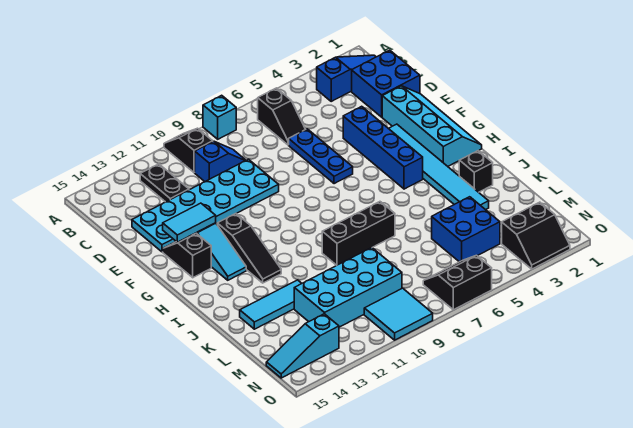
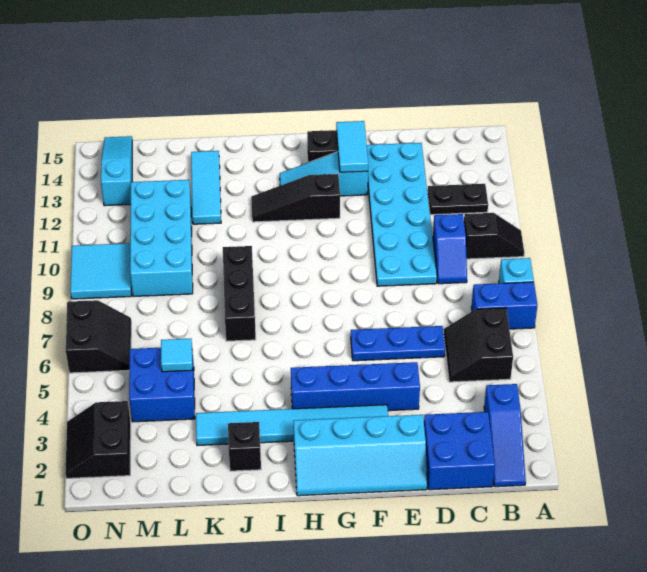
none -> blue brick A7:B7 level 1
black slope B6:C6 level 1 top B -> black slope B5:C6 level 1 top B
none -> cyan tile L5 level 2

